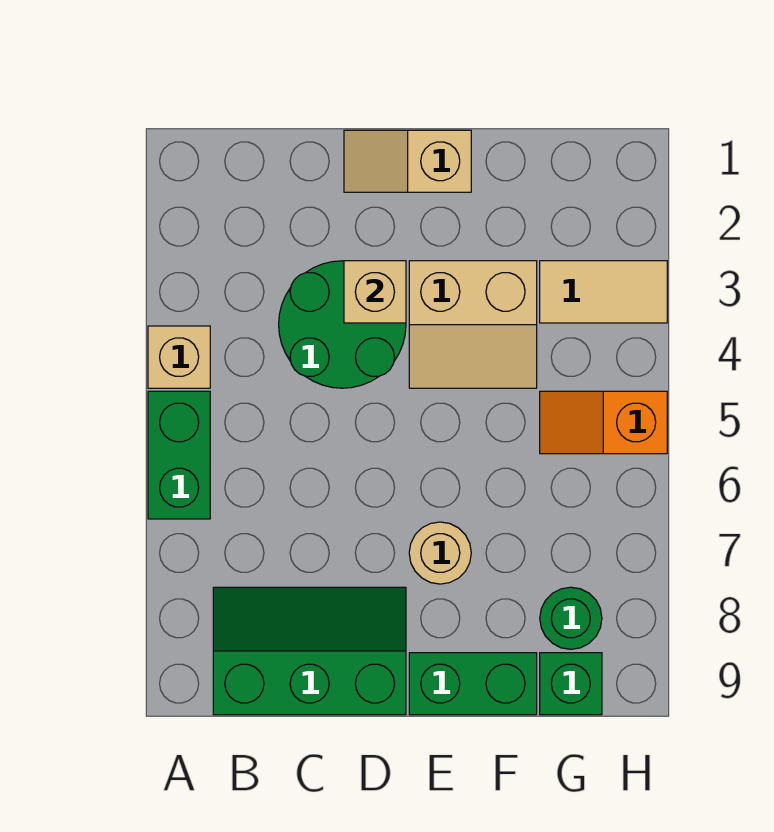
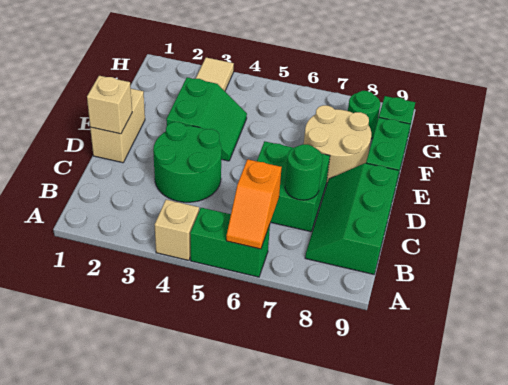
none -> green brick C6:D7 level 1
none -> green round brick C7 level 2
tan slope D1:E1 level 1 top E -> tan brick D1:E1 level 1
tan brick D3 level 2 -> tan brick D1 level 2
tan slope E3:F4 level 1 top 3 -> green slope E3:F4 level 1 top 3
tan round brick E7 level 1 -> tan round brick E7:F8 level 1
orange slope G5:H5 level 1 top H -> orange slope A6:B6 level 2 top B

